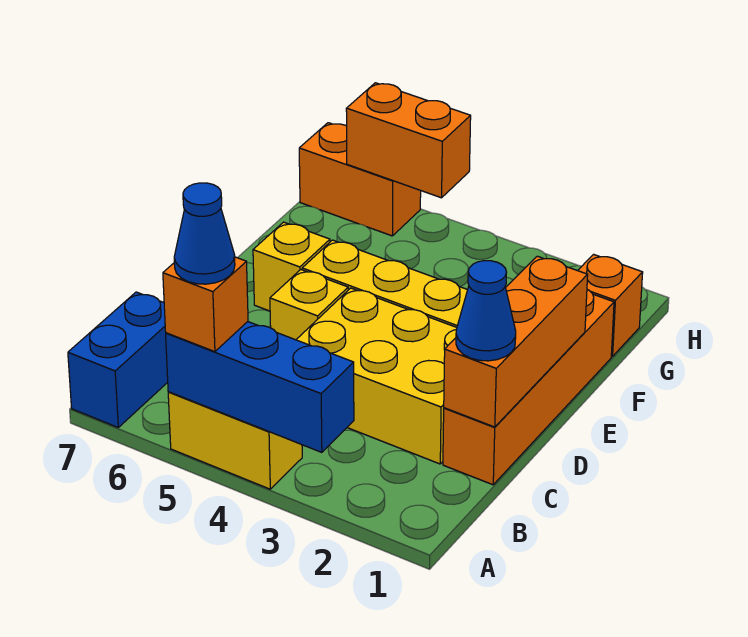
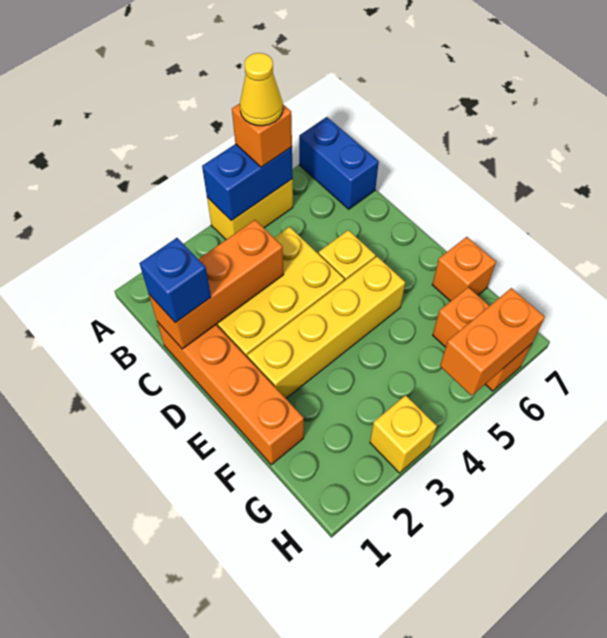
blue brick A3:A5 level 2 -> blue brick A4:A5 level 2
blue cone A5 level 4 -> yellow cone A5 level 4
orange brick C1:E1 level 2 -> orange brick C1:C3 level 2
blue cone C1 level 3 -> blue brick C1 level 3
yellow brick E6 level 1 -> yellow brick H3 level 1
orange brick G1 level 1 -> orange brick F7 level 1
orange brick H6:H7 level 1 -> orange brick G6:H6 level 1

